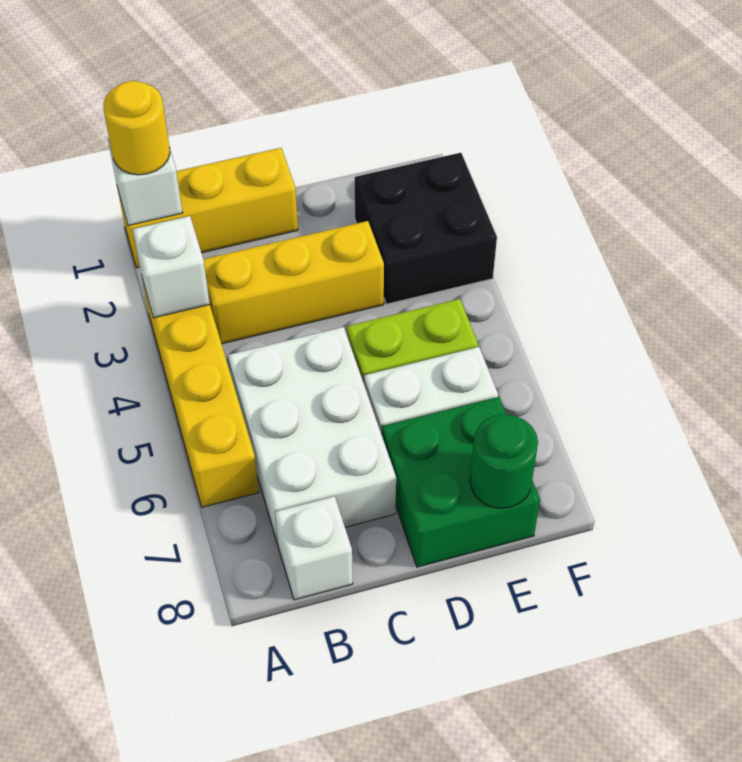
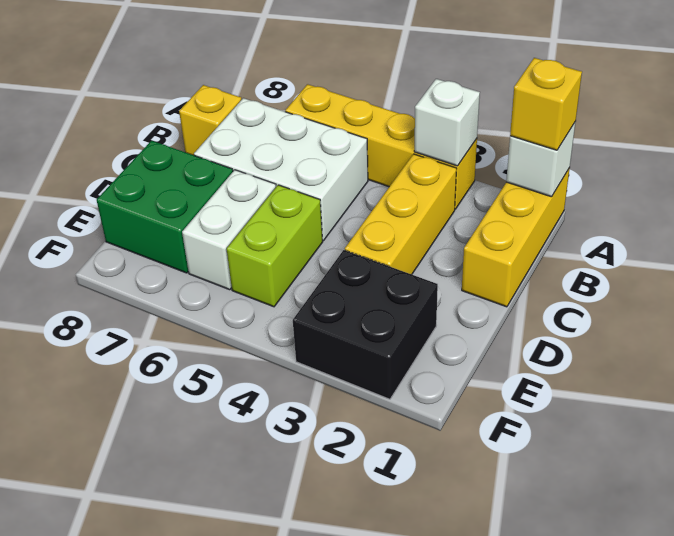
yellow round brick A1 level 3 -> yellow brick A1 level 3
white brick B8 level 1 -> yellow brick B8 level 1
green round brick E8 level 2 -> none

